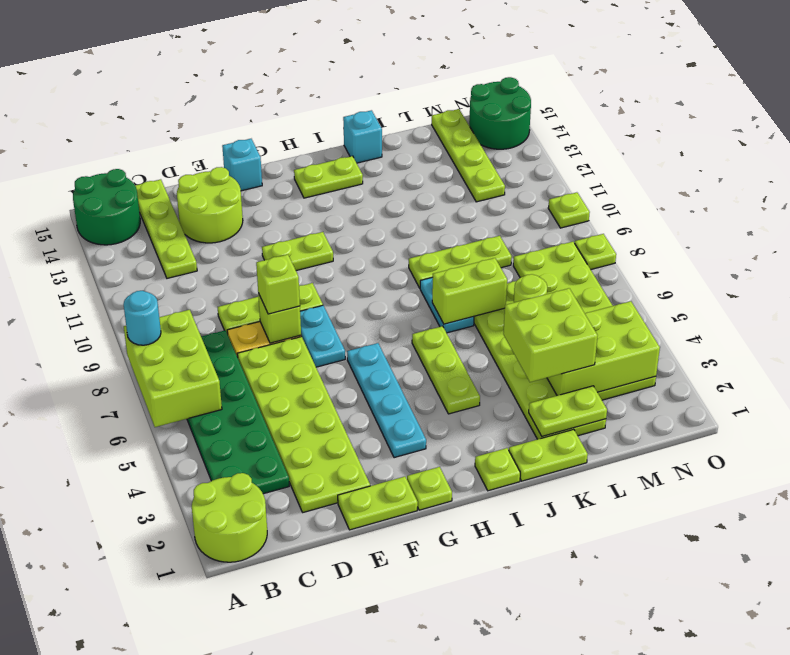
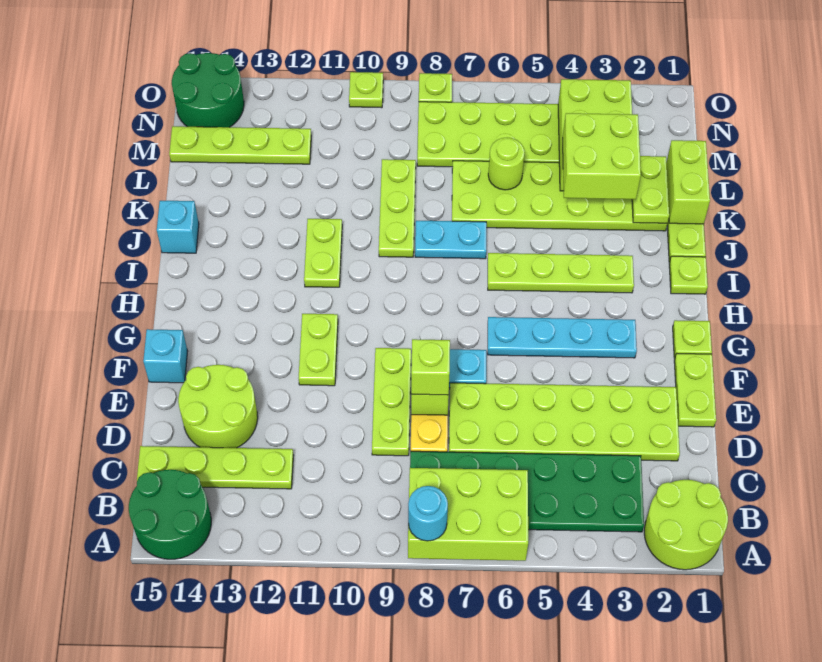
lime plate H14:I14 level 1 -> lime plate I11:J11 level 1
lime plate I4:I6 level 1 -> lime plate I3:I6 level 1
lime brick J7:K7 level 2 -> lime brick K1:L1 level 2

